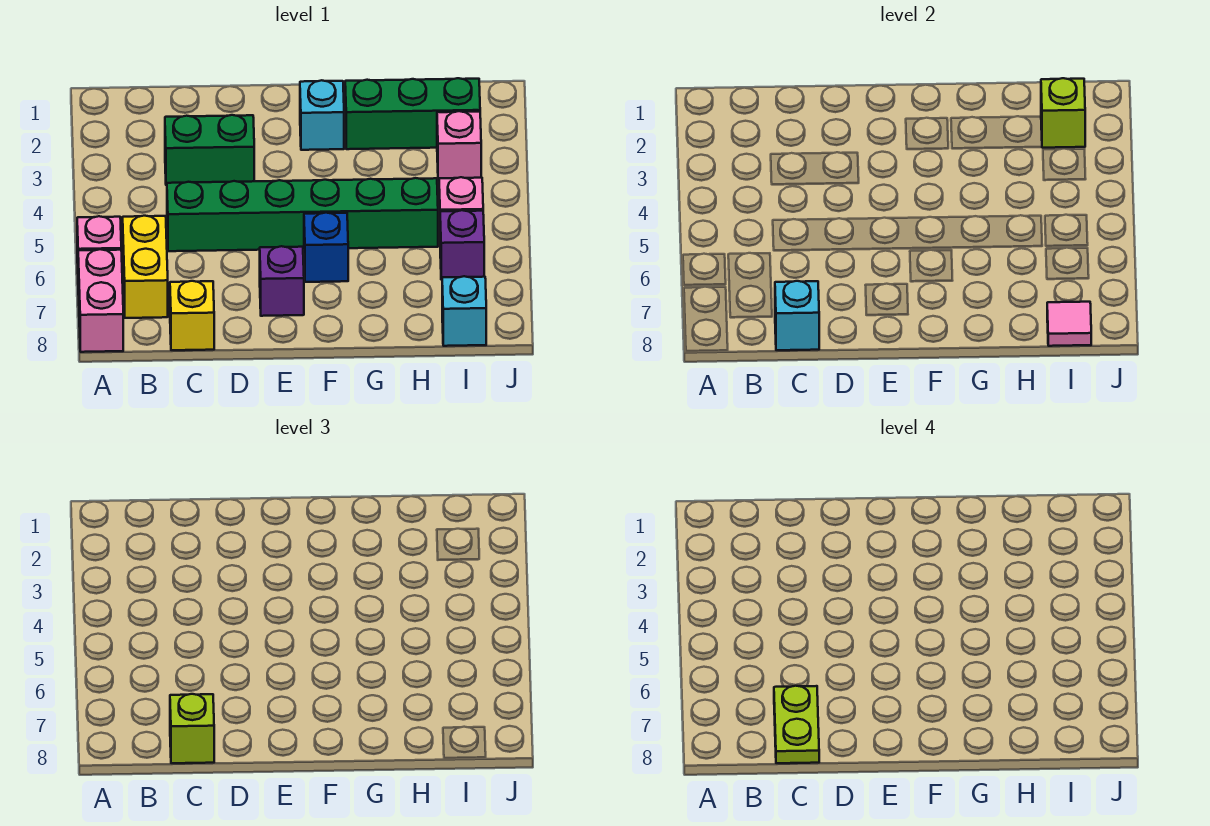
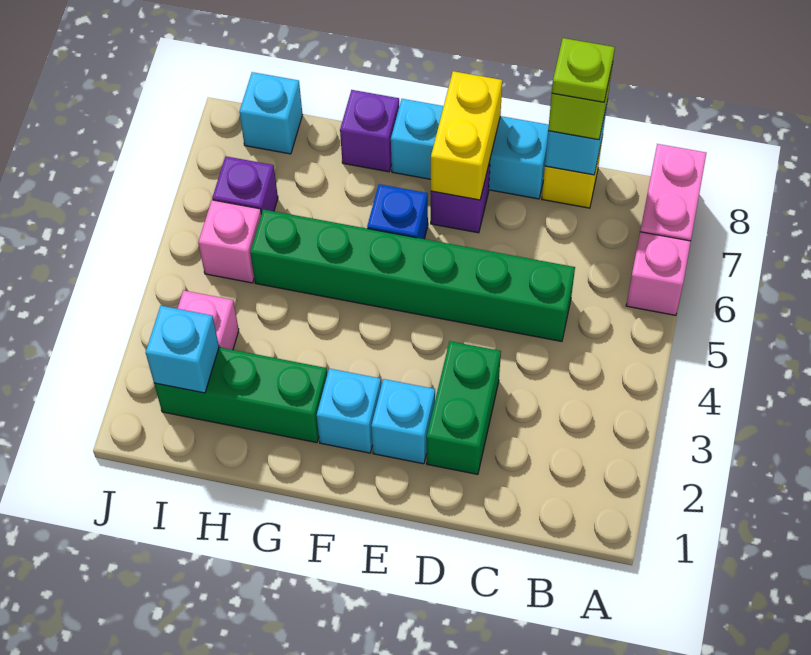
yellow brick B6:B7 level 1 -> yellow brick E7:E8 level 2
green brick C3:D3 level 1 -> green brick D2:D3 level 1
lime plate C7:C8 level 4 -> lime plate C8 level 4
none -> cyan brick D8:F8 level 1
none -> cyan brick E2 level 1
none -> purple brick G8 level 1
lime brick I2 level 2 -> cyan brick I2 level 2
pink tile I8 level 2 -> none

